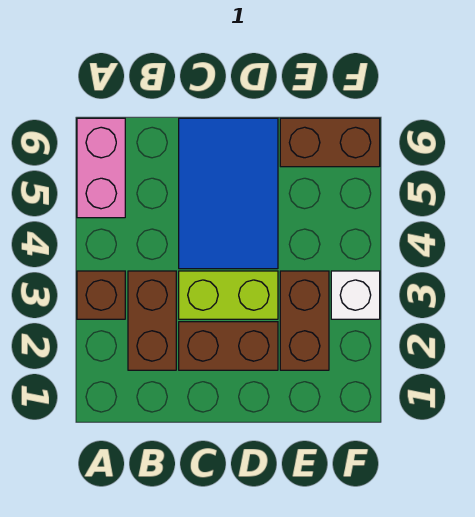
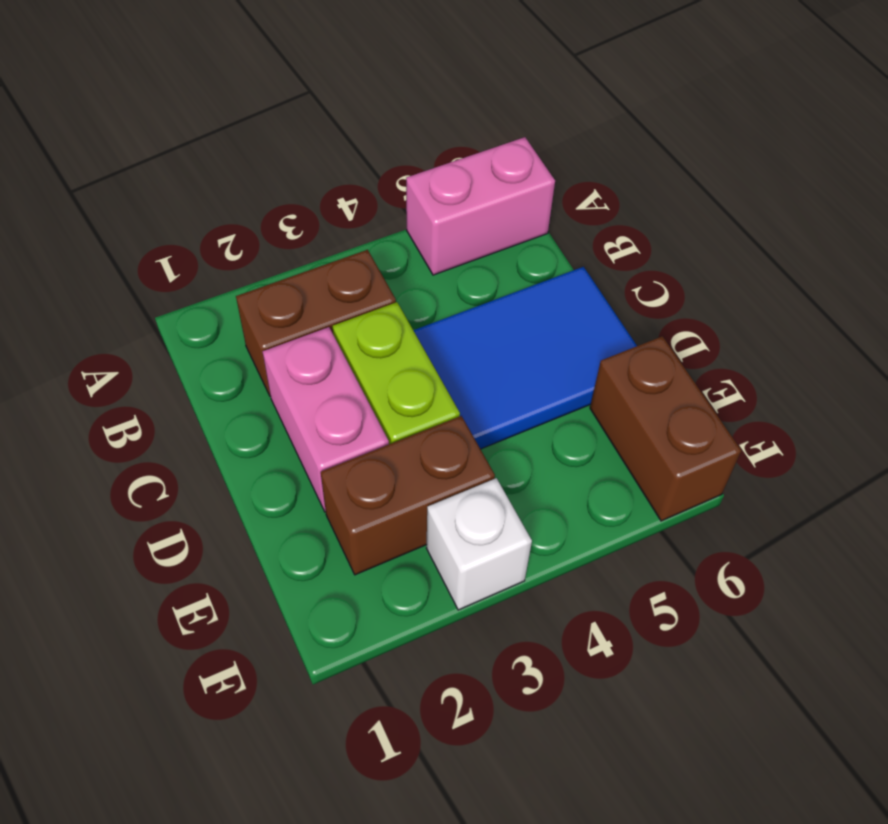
brown brick A3 level 1 -> none
brown brick C2:D2 level 1 -> pink brick C2:D2 level 1

